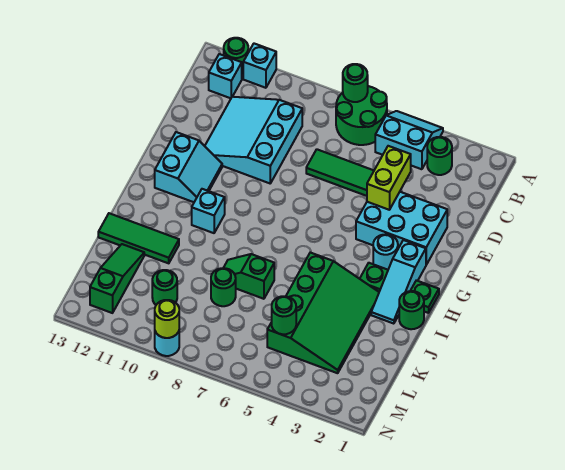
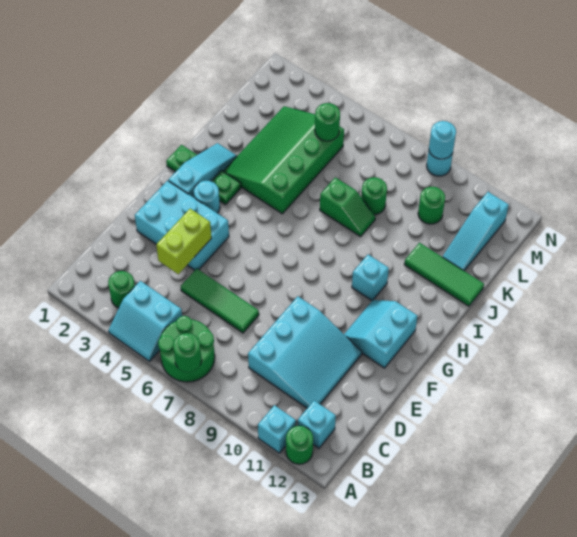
green round brick I1 level 1 -> none
green slope K12:M12 level 1 top M -> cyan slope K12:M12 level 1 top M
lime round brick N9 level 2 -> cyan round brick N9 level 2

